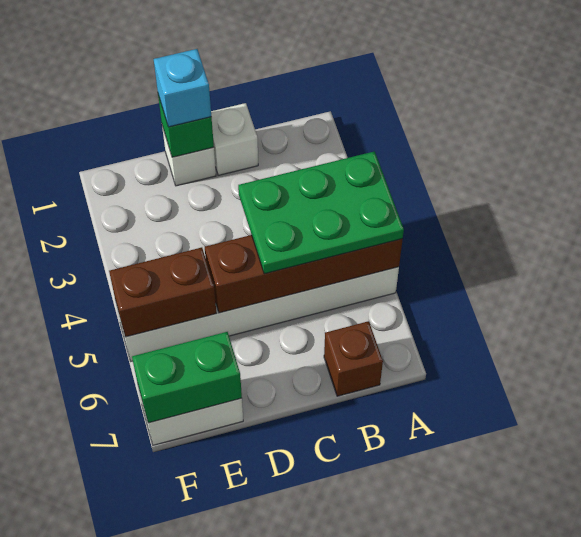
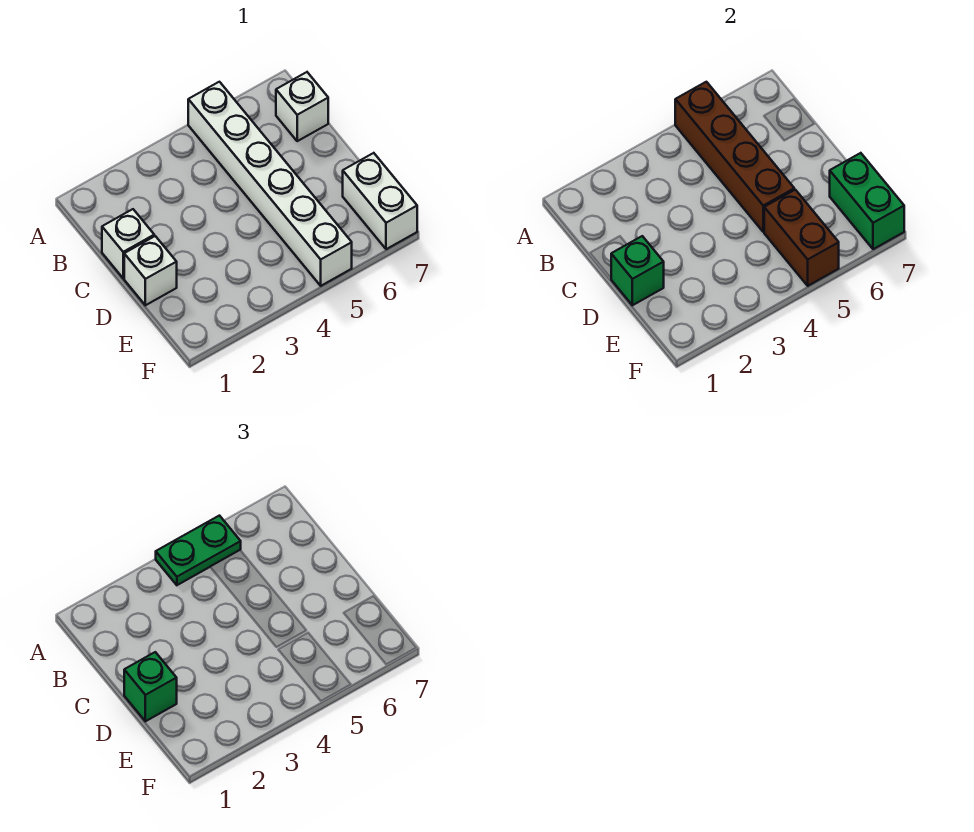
green plate A4:C5 level 3 -> green plate A4:A5 level 3
brown brick B7 level 1 -> white brick B7 level 1
cyan brick D1 level 3 -> green brick D1 level 3

